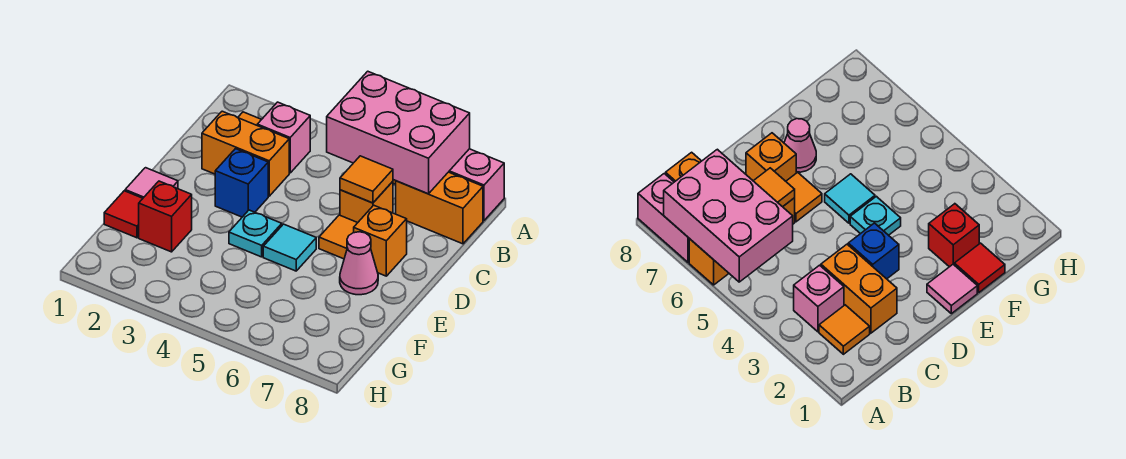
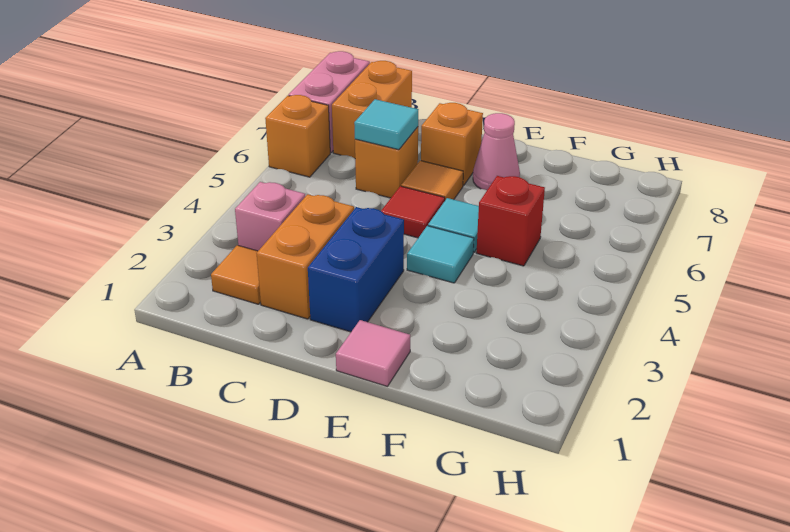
pink brick A5:B7 level 2 -> none
orange tile C6 level 2 -> cyan tile C6 level 2
blue brick D3 level 1 -> blue brick D2:D3 level 1
cyan plate E4 level 1 -> cyan tile E4 level 1
red tile F1 level 1 -> red tile D5 level 1
red brick F2 level 1 -> red brick F5 level 1

